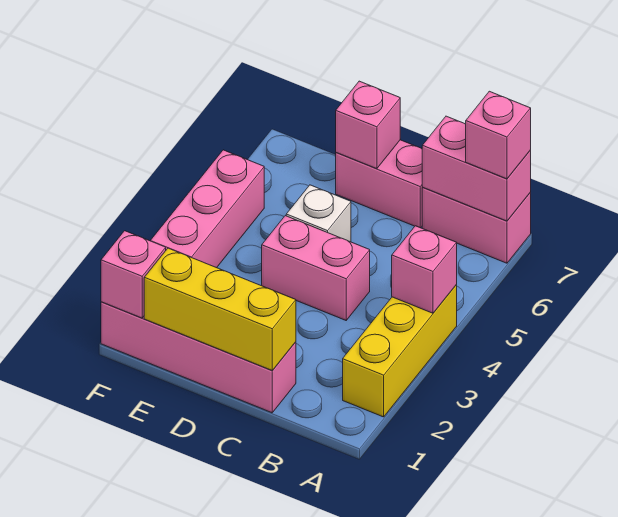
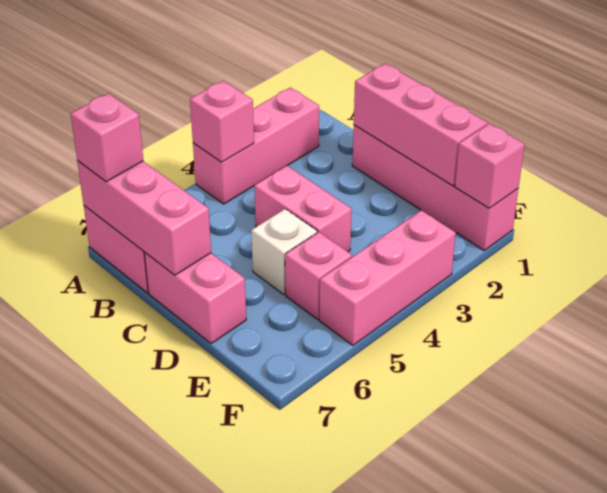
yellow brick A2:A4 level 1 -> pink brick A2:A4 level 1
pink brick A7:B7 level 2 -> pink brick A7:C7 level 2
yellow brick C1:E1 level 2 -> pink brick C1:E1 level 2
pink brick D7 level 2 -> pink brick E5 level 1

